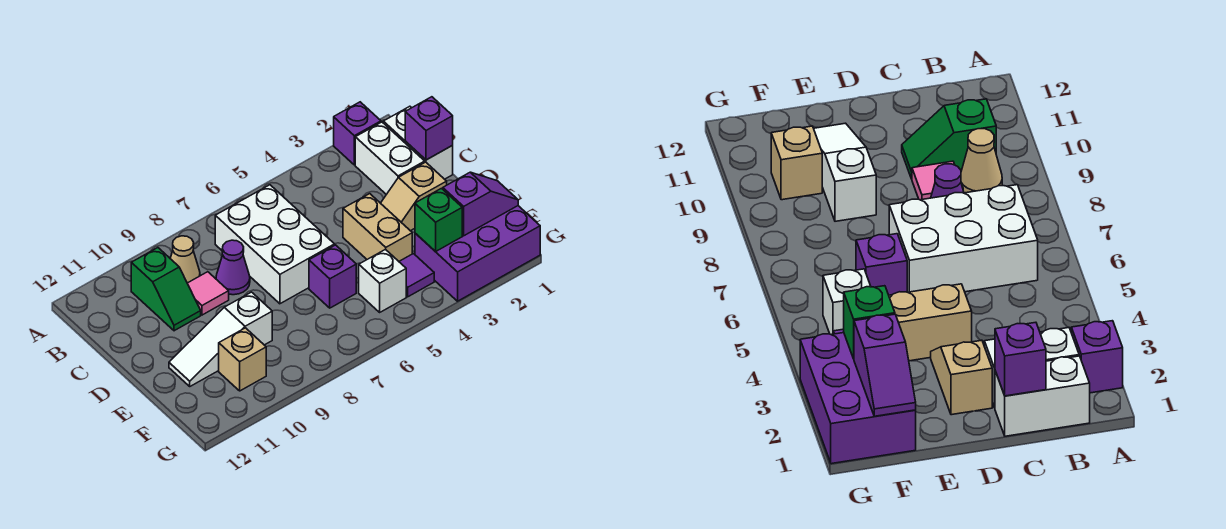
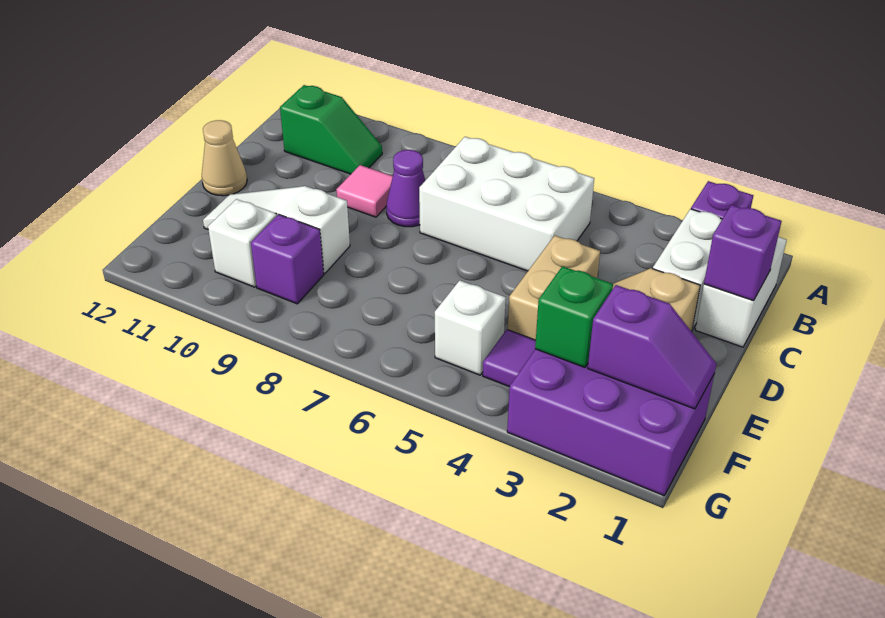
white brick B6:D7 level 1 -> white brick B5:C7 level 1
tan cone B9 level 1 -> tan cone D12 level 1
green slope B10:C10 level 1 top B -> green slope B10:B11 level 1 top 11
purple brick E6 level 1 -> purple brick F9 level 1
tan brick F10 level 1 -> white brick F10 level 1

